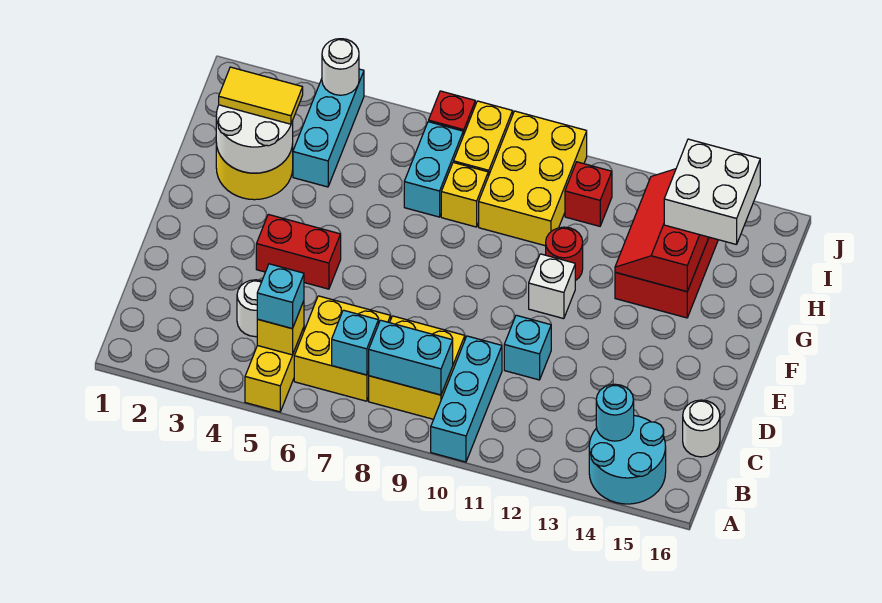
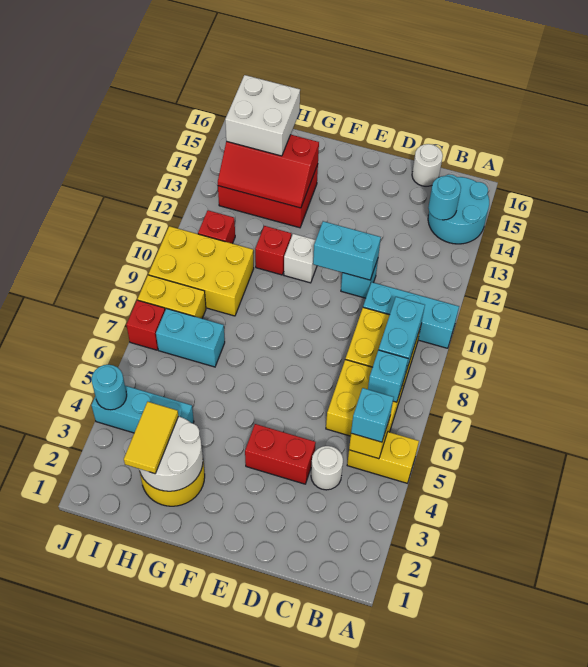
none -> cyan brick D11:E11 level 2
red brick E4:E5 level 1 -> red brick D4:E4 level 1
red round brick G11 level 1 -> red brick G11 level 1
yellow brick H8 level 1 -> none
white round brick J4 level 2 -> cyan round brick J4 level 2

